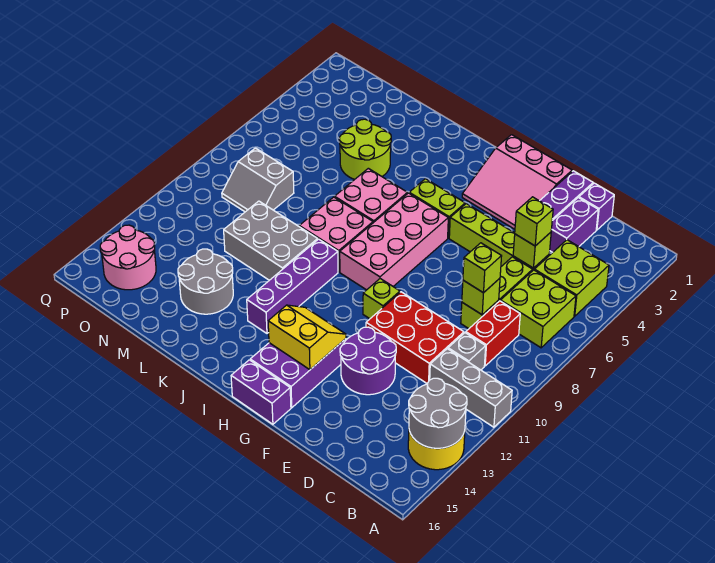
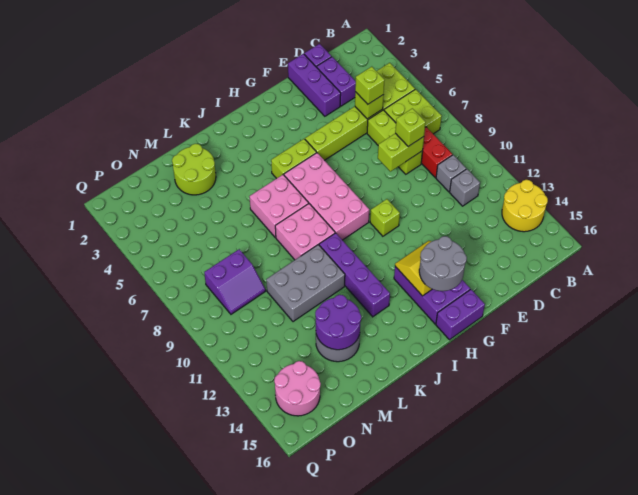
grey brick A11:C11 level 1 -> grey brick C11 level 1
grey round brick A13:B14 level 2 -> grey round brick G14:H15 level 3
lime brick D8 level 2 -> lime brick D8:E8 level 2
red brick D10:F11 level 1 -> none
purple round brick E12:F13 level 1 -> purple round brick L13:M14 level 2
pink slope F1:H3 level 1 top 1 -> none
lime round brick L4:M5 level 1 -> lime round brick L2:M3 level 1
grey slope N8:O9 level 1 top 8 -> purple slope N8:O9 level 1 top 8

